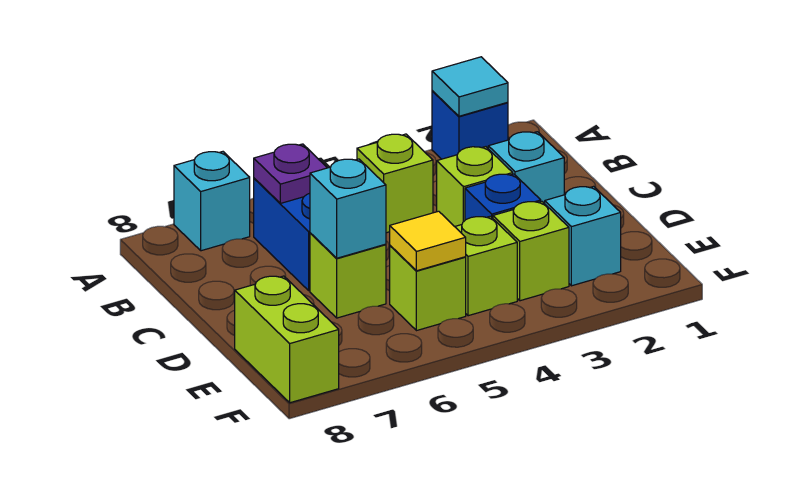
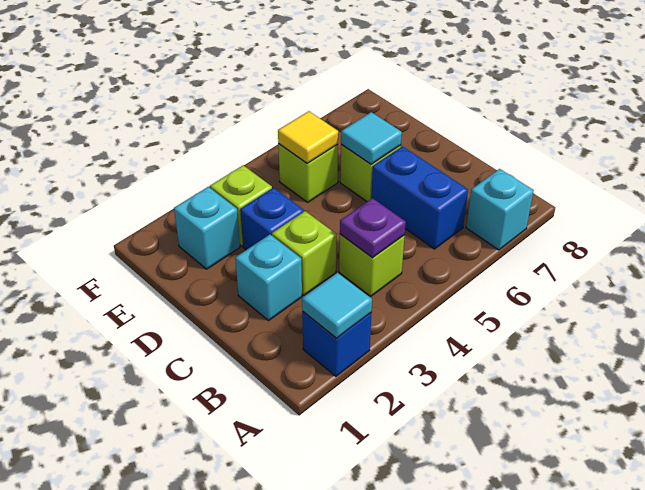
purple plate B6 level 2 -> purple plate B4 level 2
cyan brick D6 level 2 -> cyan tile D6 level 2
lime brick E4 level 1 -> none
lime brick E8:F8 level 1 -> none

